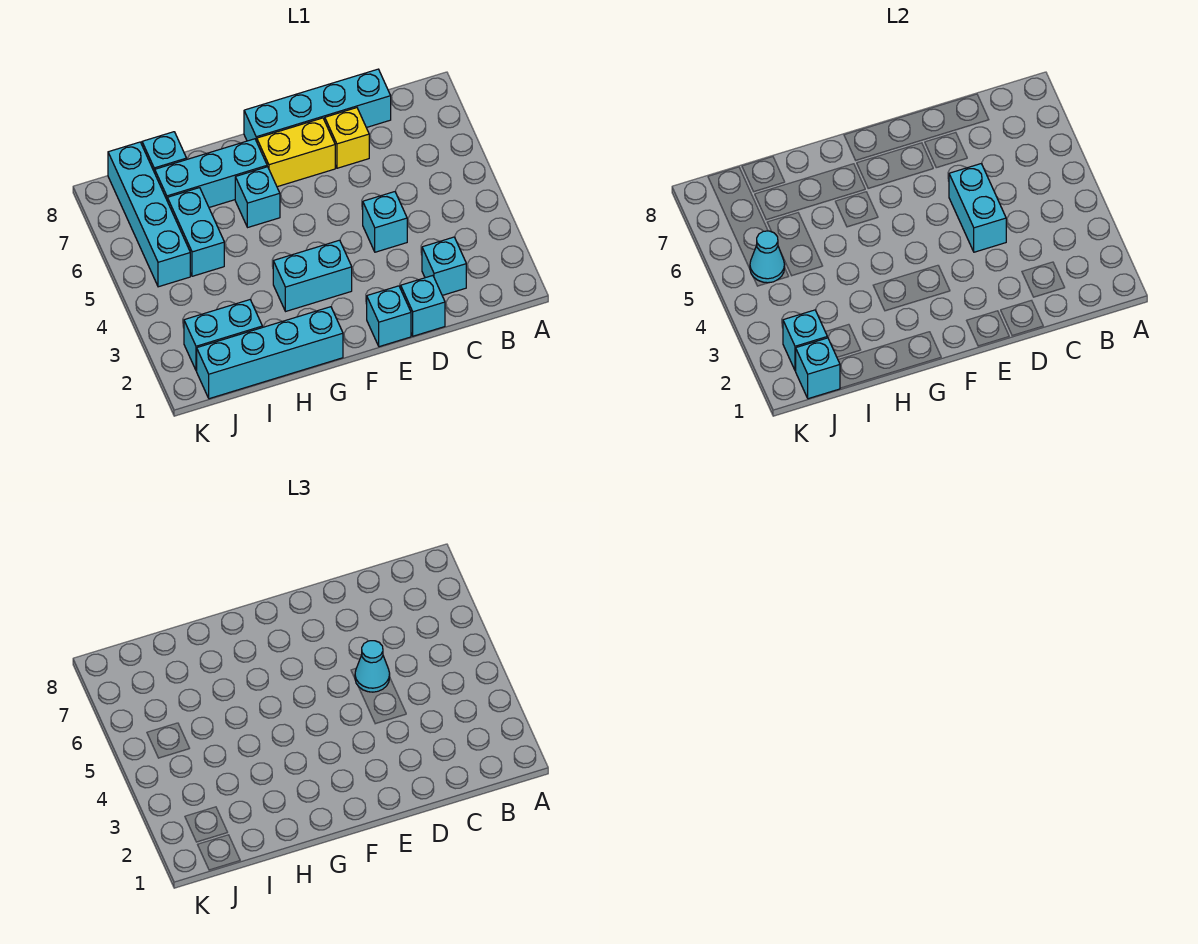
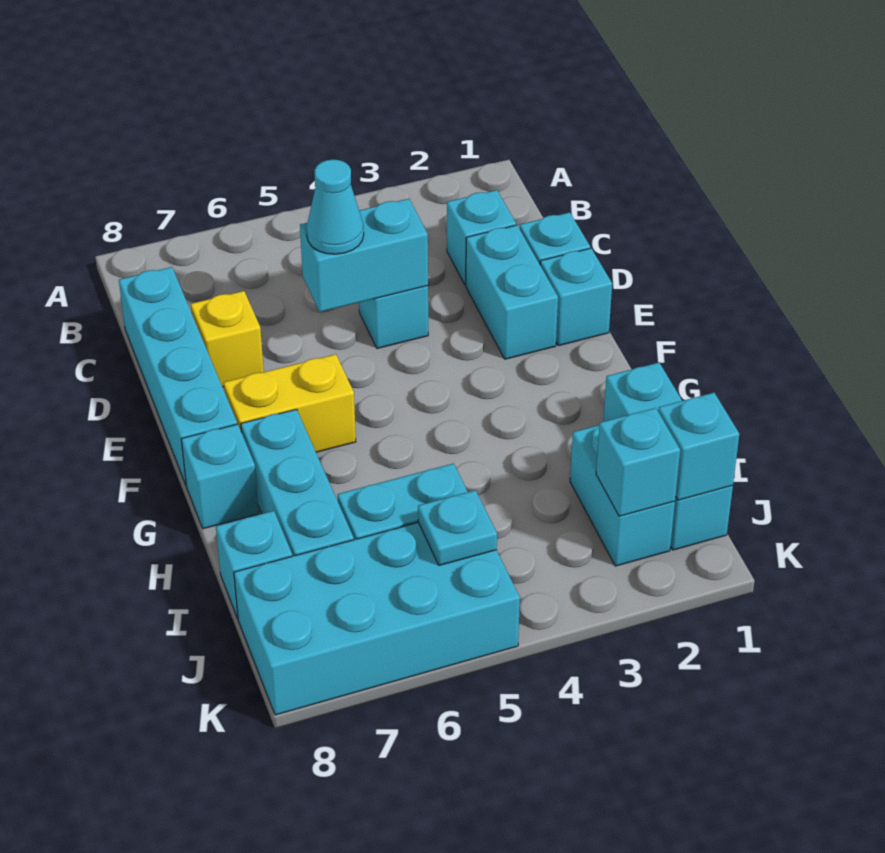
yellow brick E7:F7 level 1 -> yellow brick F6:F7 level 1
cyan brick F3:G3 level 1 -> cyan brick D2:E2 level 1
cyan brick G1:J1 level 1 -> cyan brick H1:J1 level 1
cyan brick G6 level 1 -> cyan brick G8 level 1
cyan brick J5:J8 level 1 -> cyan brick J5:K8 level 1
cyan cone J5 level 2 -> cyan plate J5 level 2

